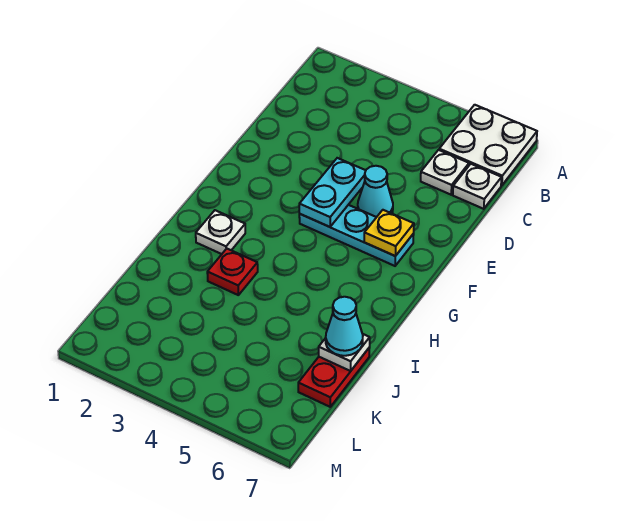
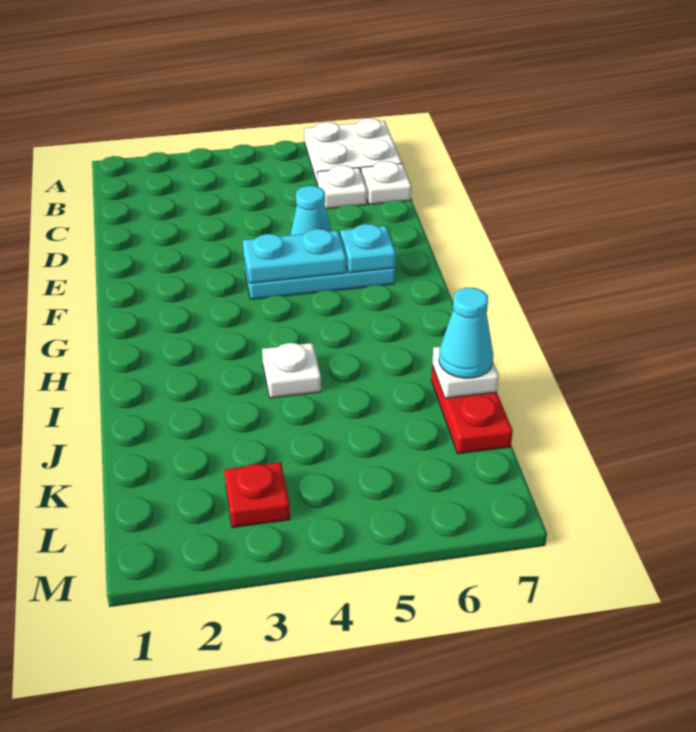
cyan plate E4:F4 level 2 -> cyan plate F4:F5 level 2
yellow plate F6 level 2 -> cyan plate F6 level 2
white plate H2 level 1 -> white plate I4 level 1
red plate I3 level 1 -> red plate L3 level 1

